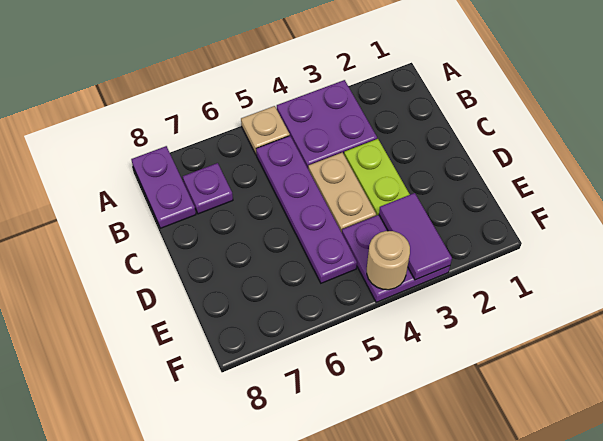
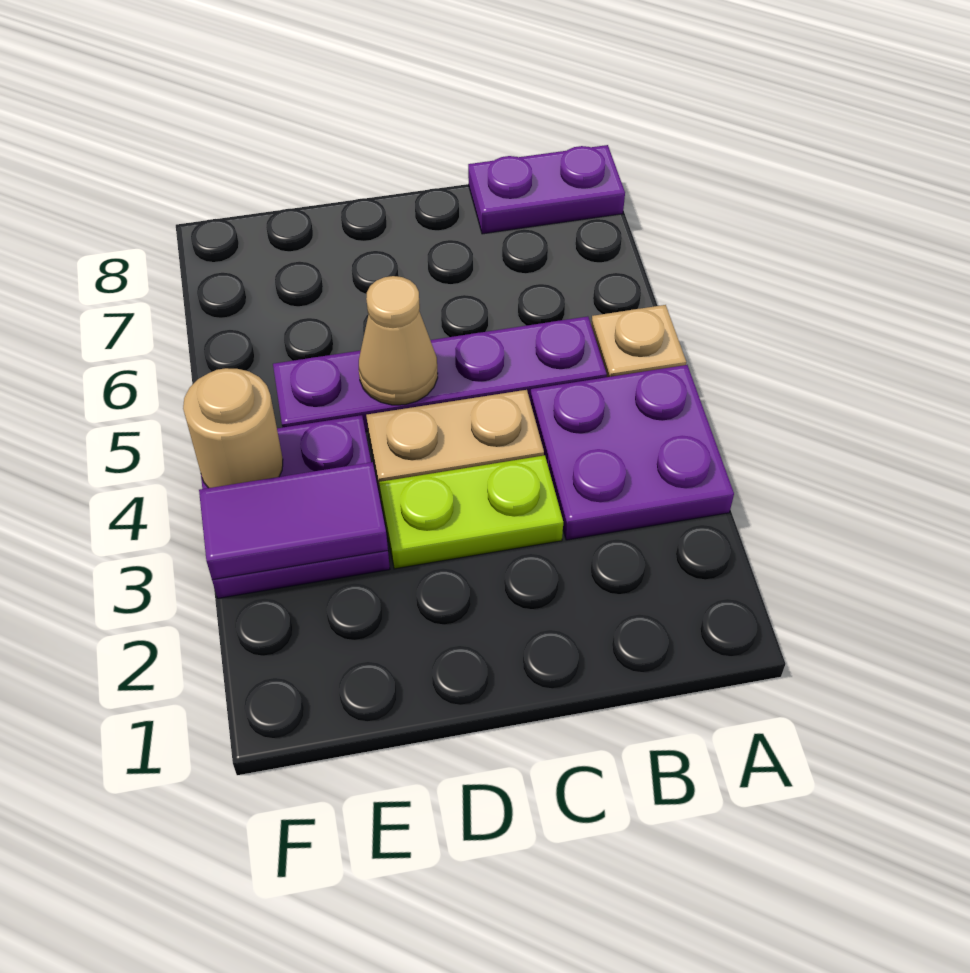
purple plate B7 level 1 -> none
none -> tan cone D5 level 2

